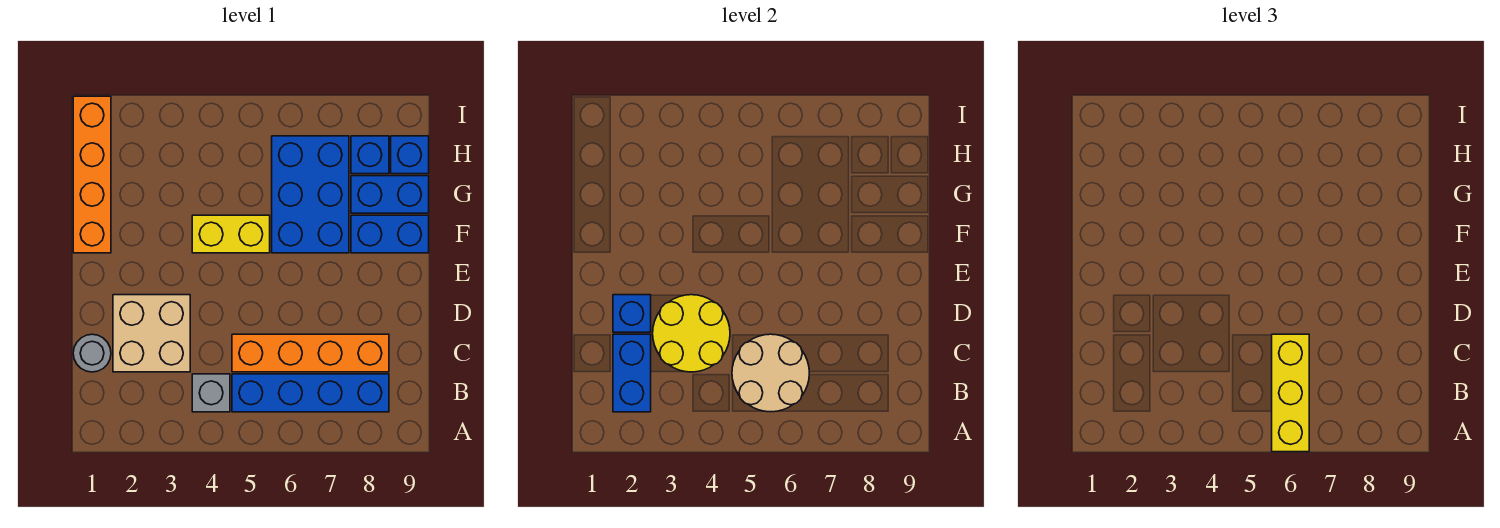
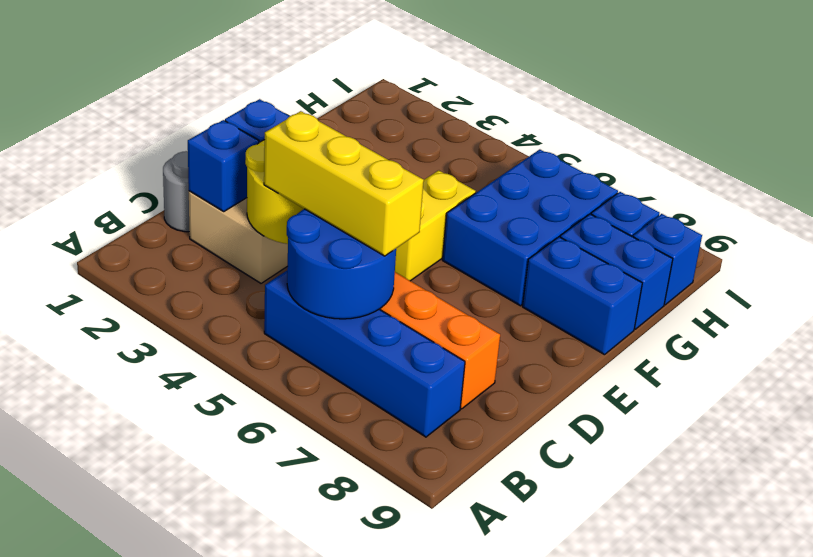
yellow brick A6:C6 level 3 -> yellow brick C4:C6 level 3
blue brick B2:C2 level 2 -> blue brick C2 level 2
grey brick B4 level 1 -> none
tan round brick B5:C6 level 2 -> blue round brick B5:C6 level 2
orange brick F1:I1 level 1 -> none
yellow brick F4:F5 level 1 -> yellow brick E5:F5 level 1

